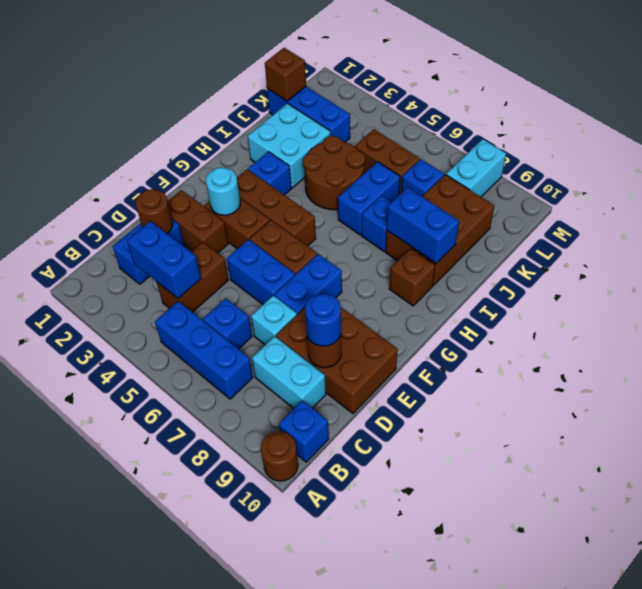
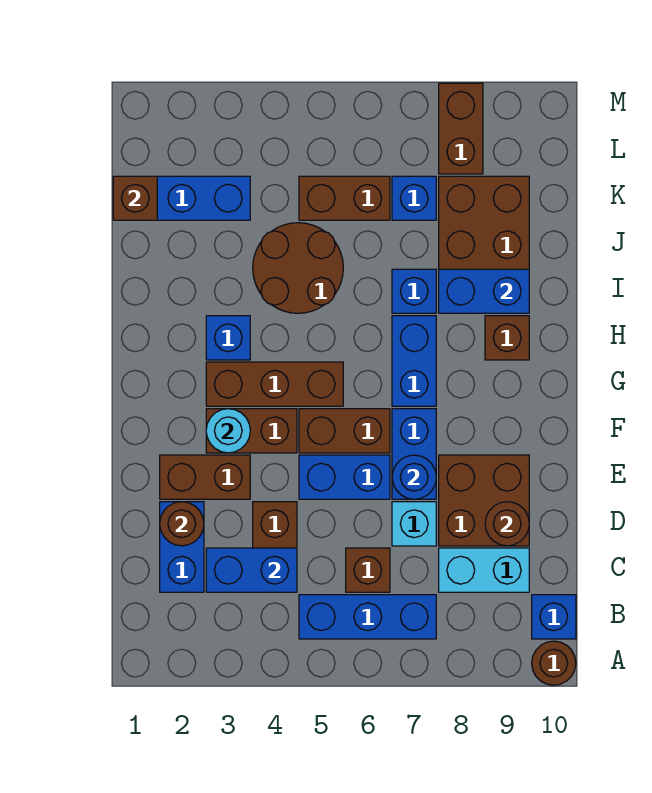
blue brick C6 level 1 -> brown brick C6 level 1
brown brick D8:E10 level 1 -> brown brick D8:E9 level 1
blue round brick D9 level 3 -> blue round brick E7 level 2
cyan brick I2:J3 level 1 -> none
blue brick I6:J6 level 1 -> blue brick G7:H7 level 1
cyan brick L8:M8 level 1 -> brown brick L8:M8 level 1

